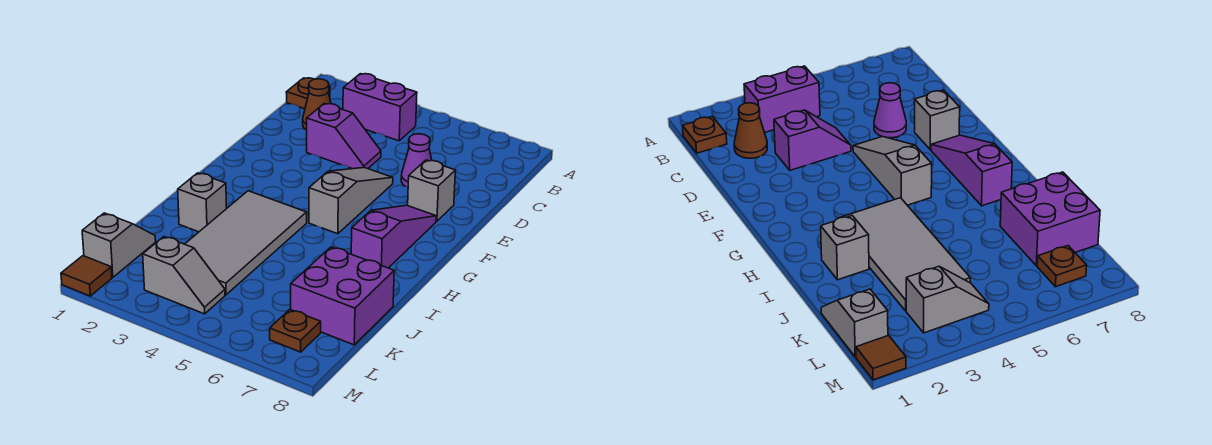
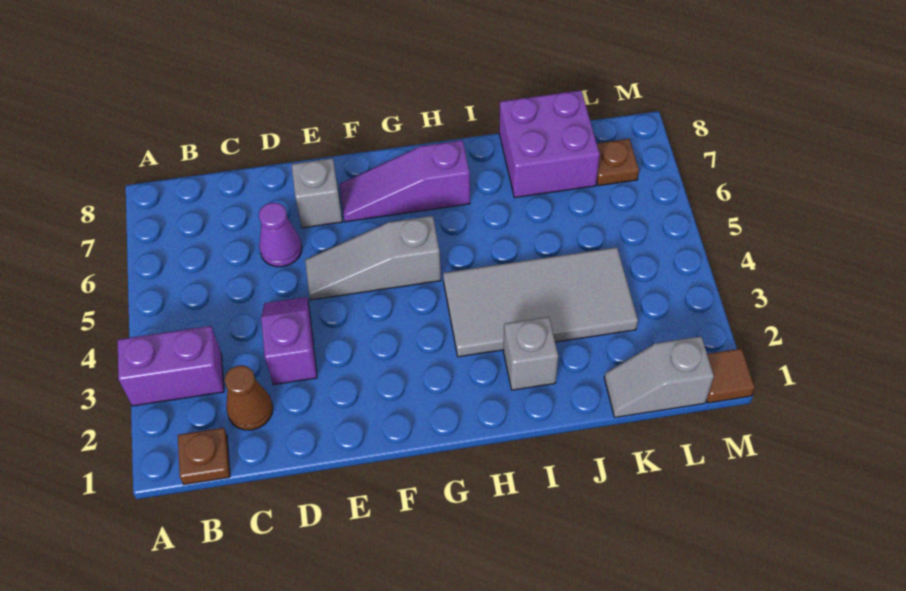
purple brick B3:B4 level 1 -> purple brick A3:B3 level 1
grey slope L3:L4 level 1 top 3 -> none

